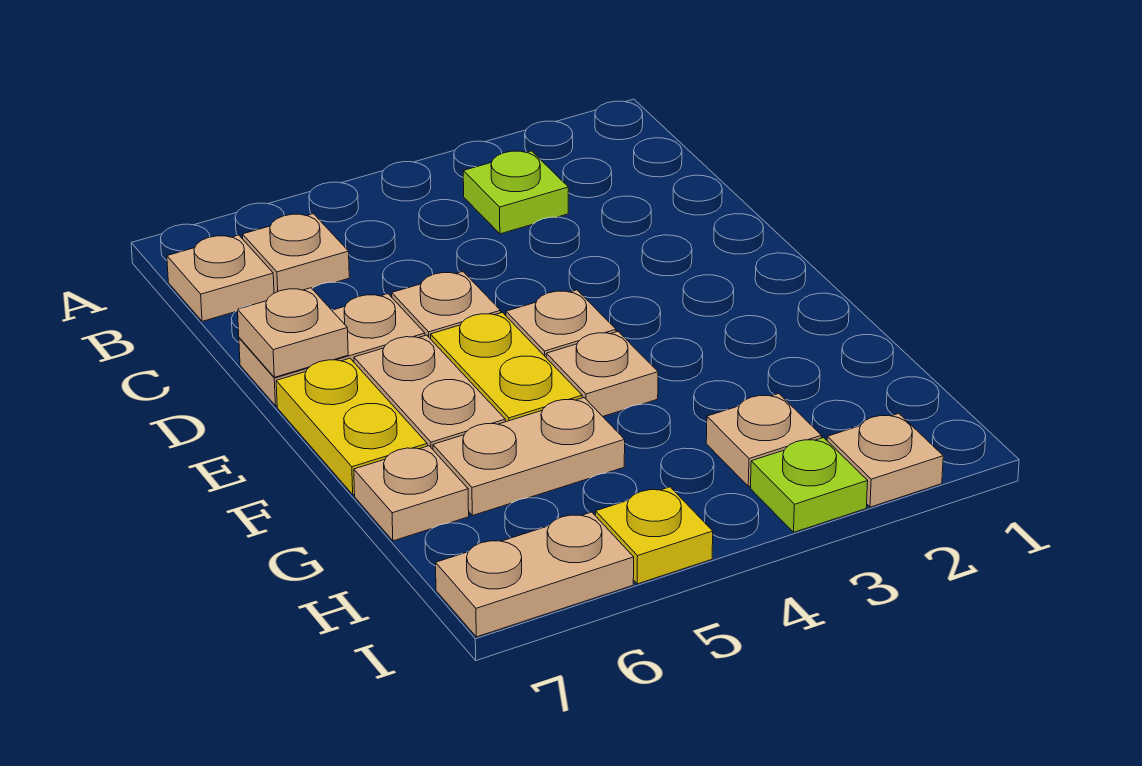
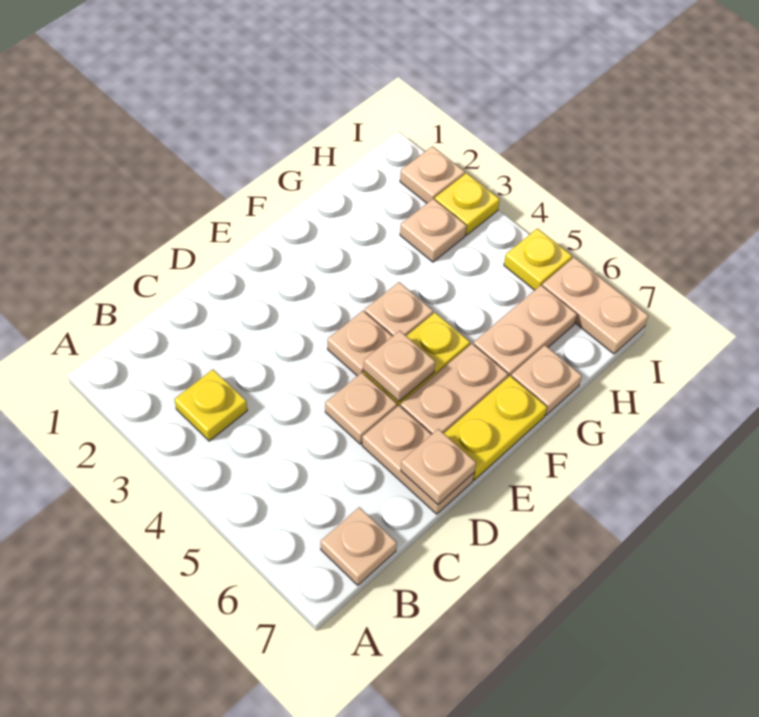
lime plate B3 level 1 -> yellow plate B3 level 1
tan plate B6 level 1 -> tan plate E5 level 2
tan plate G5:G6 level 1 -> tan plate G6:H6 level 1
lime plate I3 level 1 -> yellow plate I3 level 1

